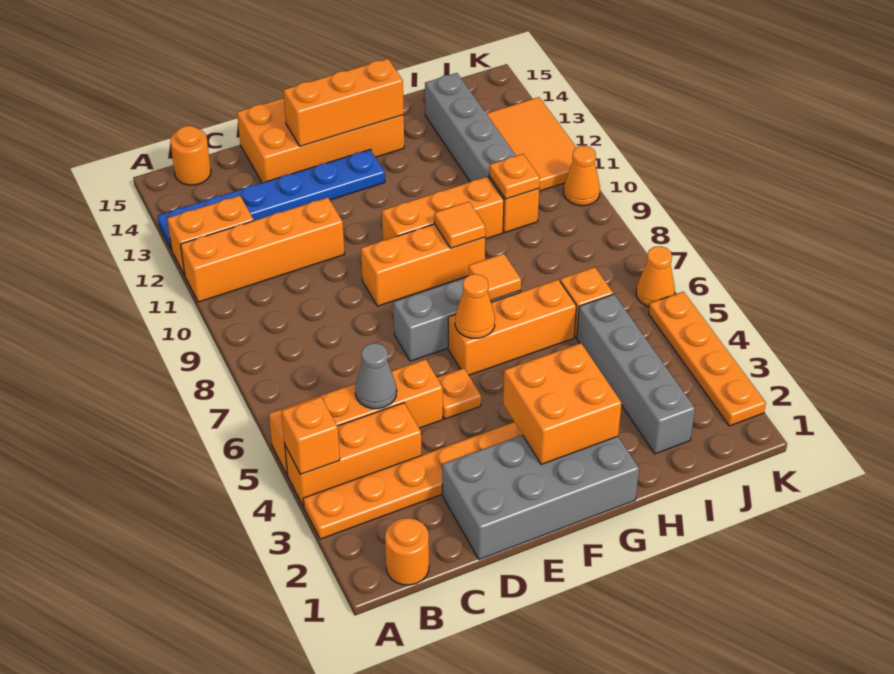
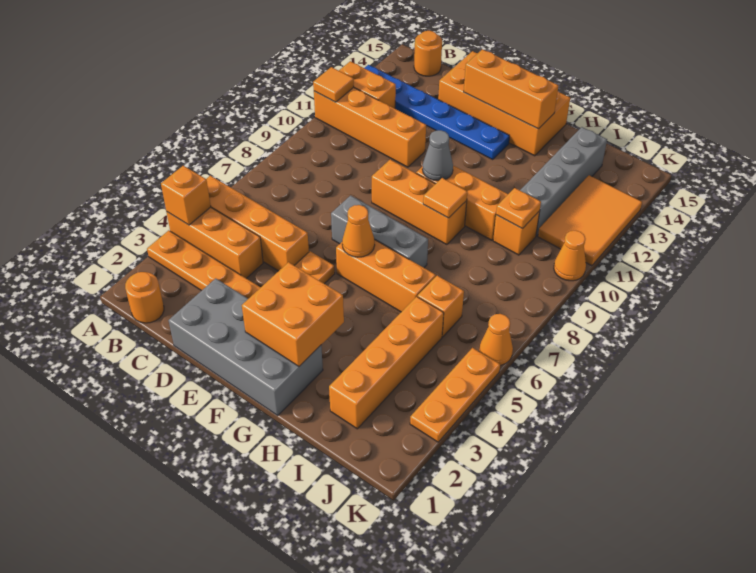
grey cone C5 level 2 -> grey cone F10 level 2
orange tile G7 level 2 -> orange tile A11 level 2
grey brick I2:I5 level 1 -> orange brick I2:I5 level 1
orange plate K2:K5 level 1 -> orange plate K3:K5 level 1

